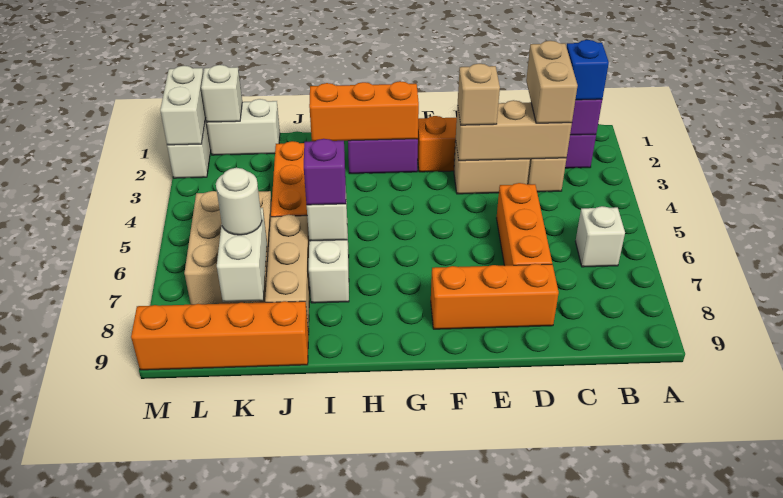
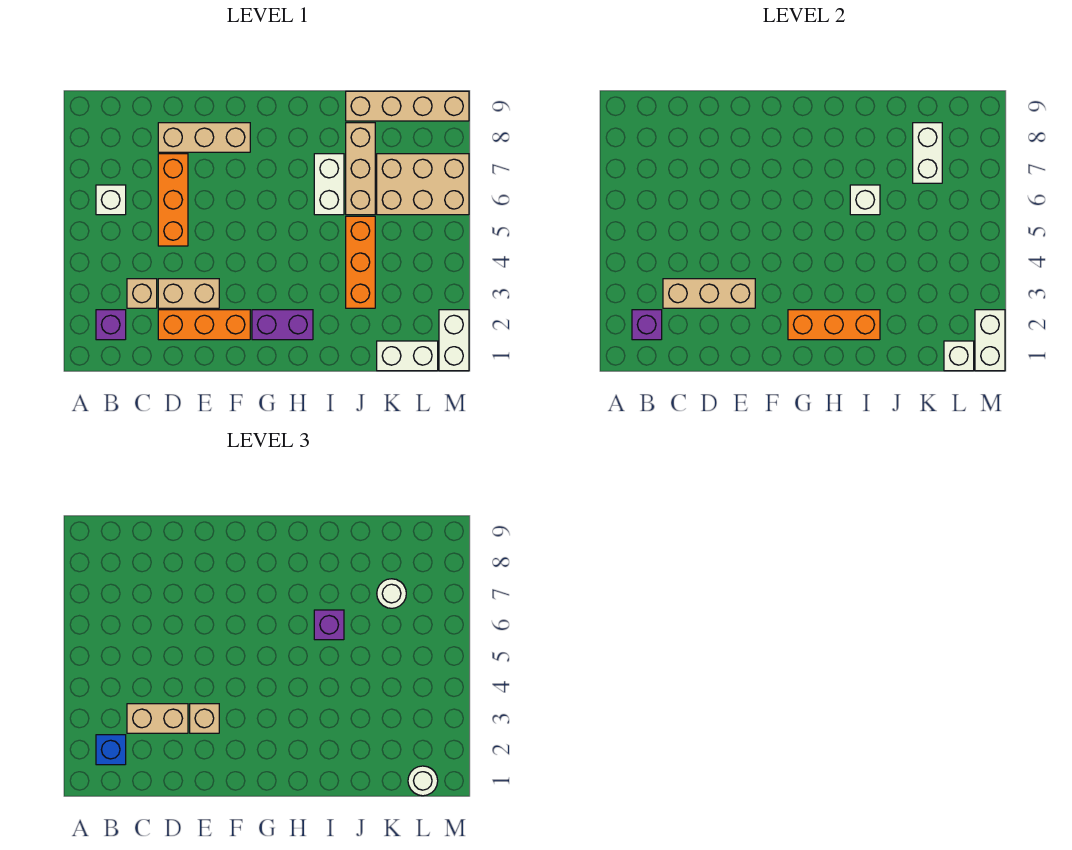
tan brick C2:C3 level 3 -> tan brick C3:D3 level 3
orange brick D8:F8 level 1 -> tan brick D8:F8 level 1
orange brick J9:M9 level 1 -> tan brick J9:M9 level 1
tan brick K5:L7 level 1 -> tan brick K6:M7 level 1
none -> white round brick L1 level 3

